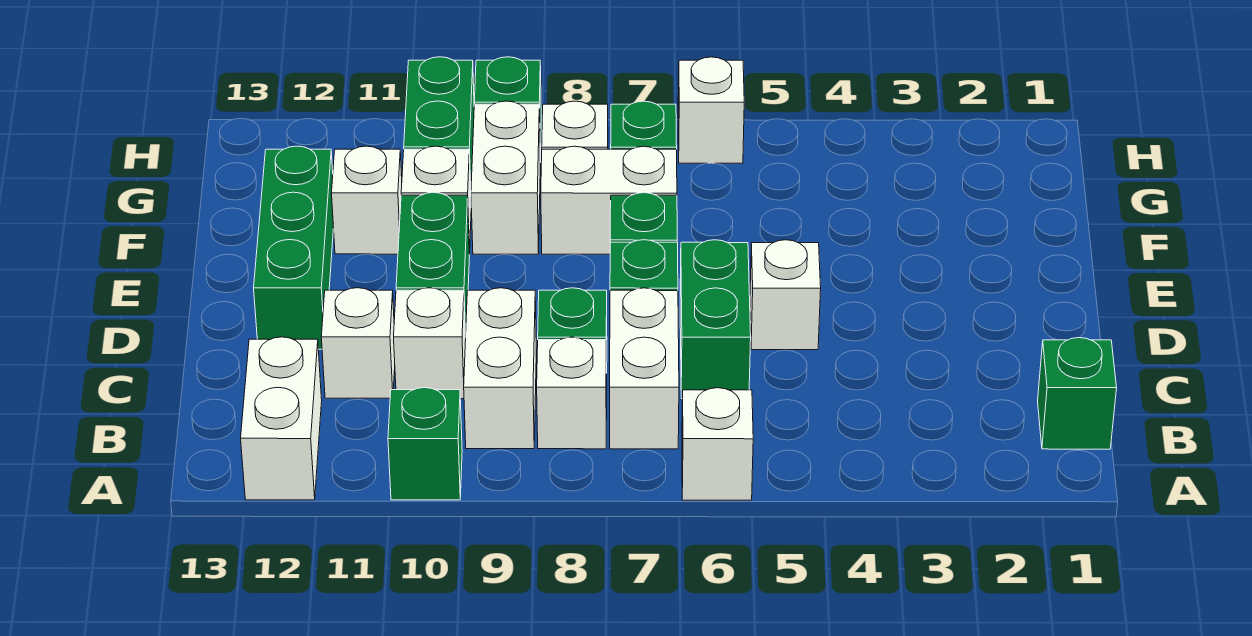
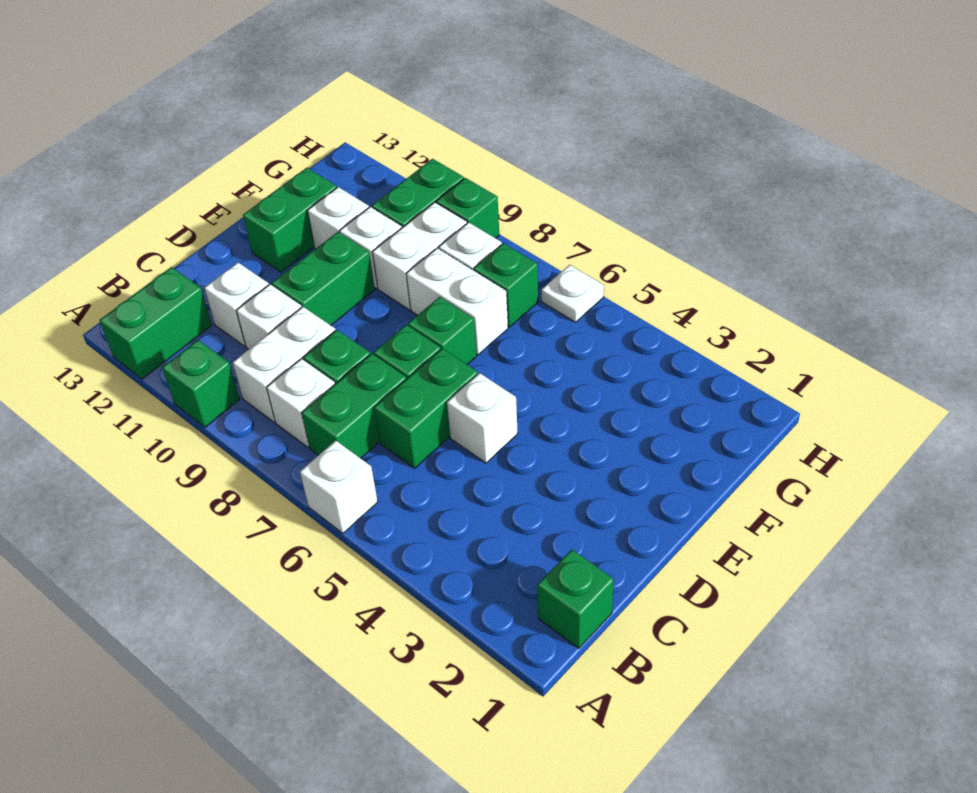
white brick A12:B12 level 1 -> green brick A12:B12 level 1
white brick B7:C7 level 1 -> green brick B7:C7 level 1
green brick D12:F12 level 1 -> green brick E12:F12 level 1
white brick H6 level 1 -> white plate H6 level 1

